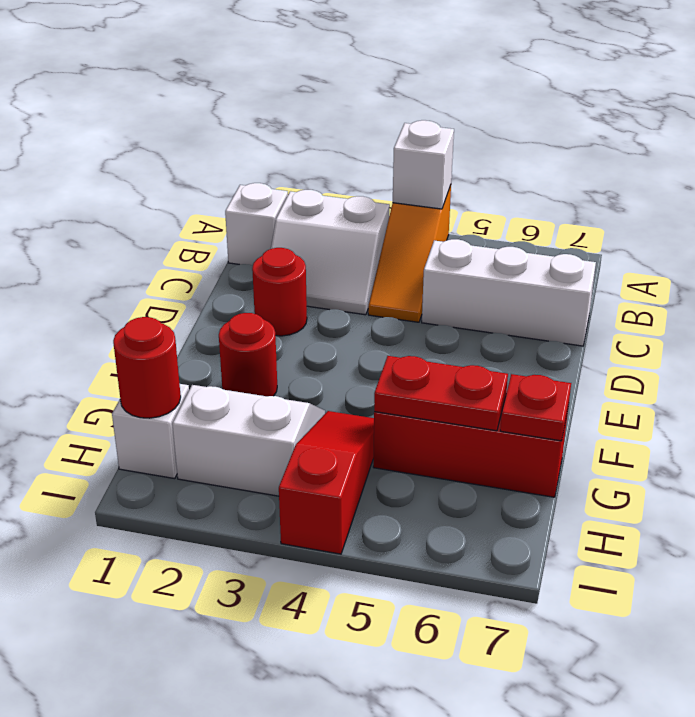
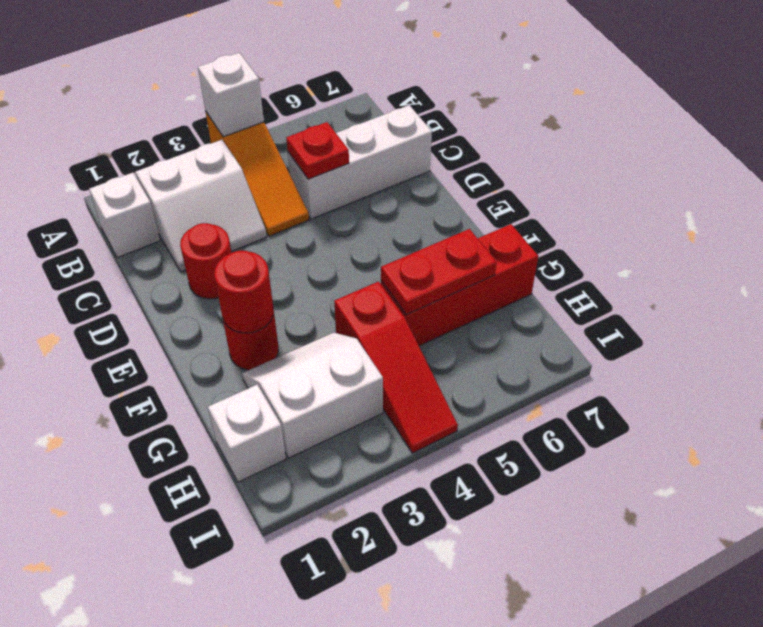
red slope G4:I4 level 1 top I -> red slope G4:I4 level 1 top G
red plate G7 level 2 -> red plate C5 level 2
red round brick H1 level 2 -> red round brick F2 level 2

